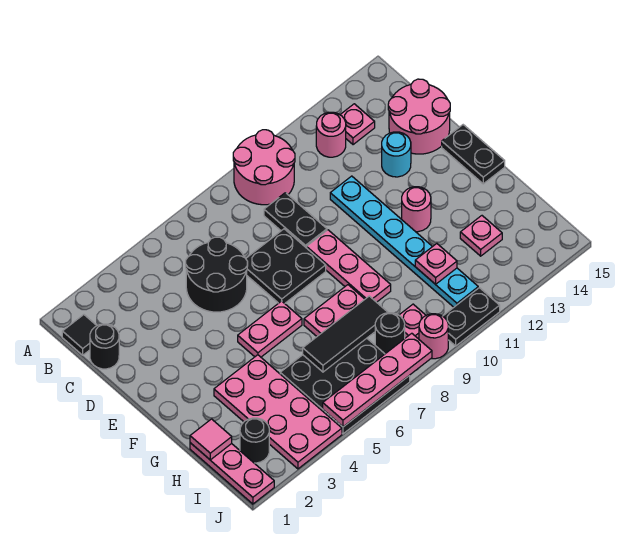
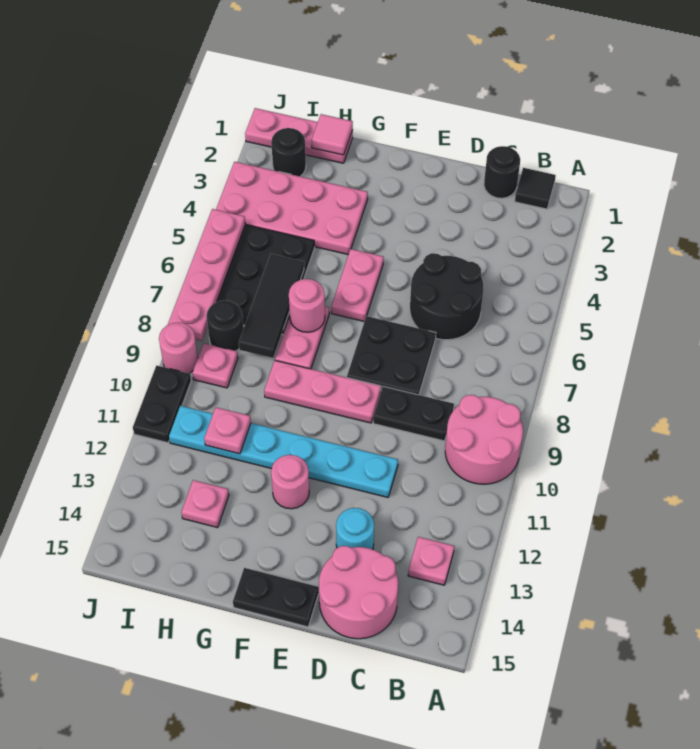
pink round brick B12 level 1 -> pink round brick G7 level 2

